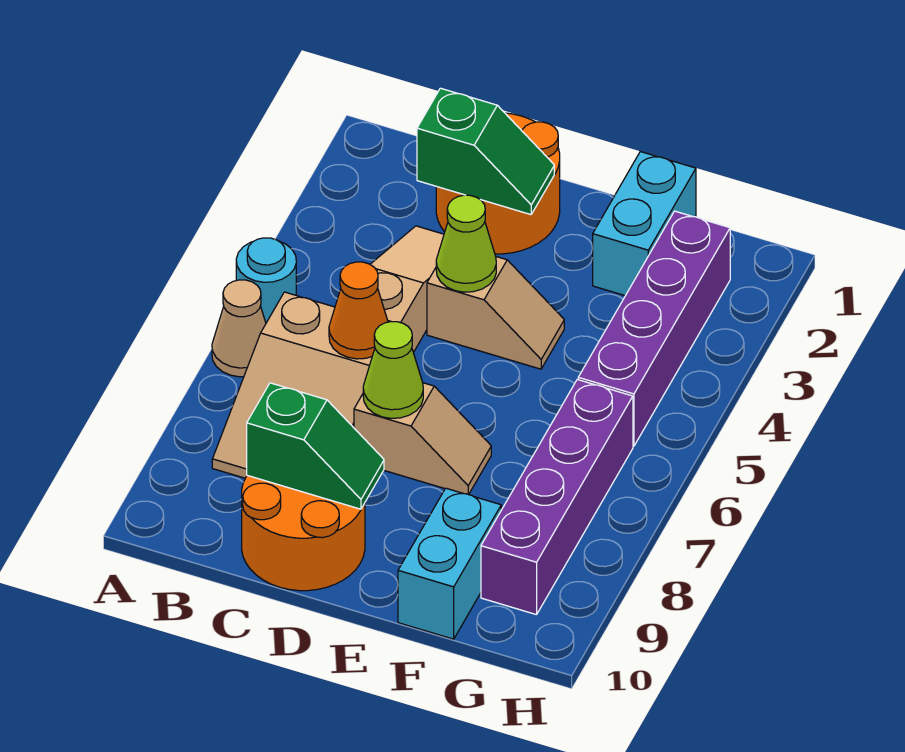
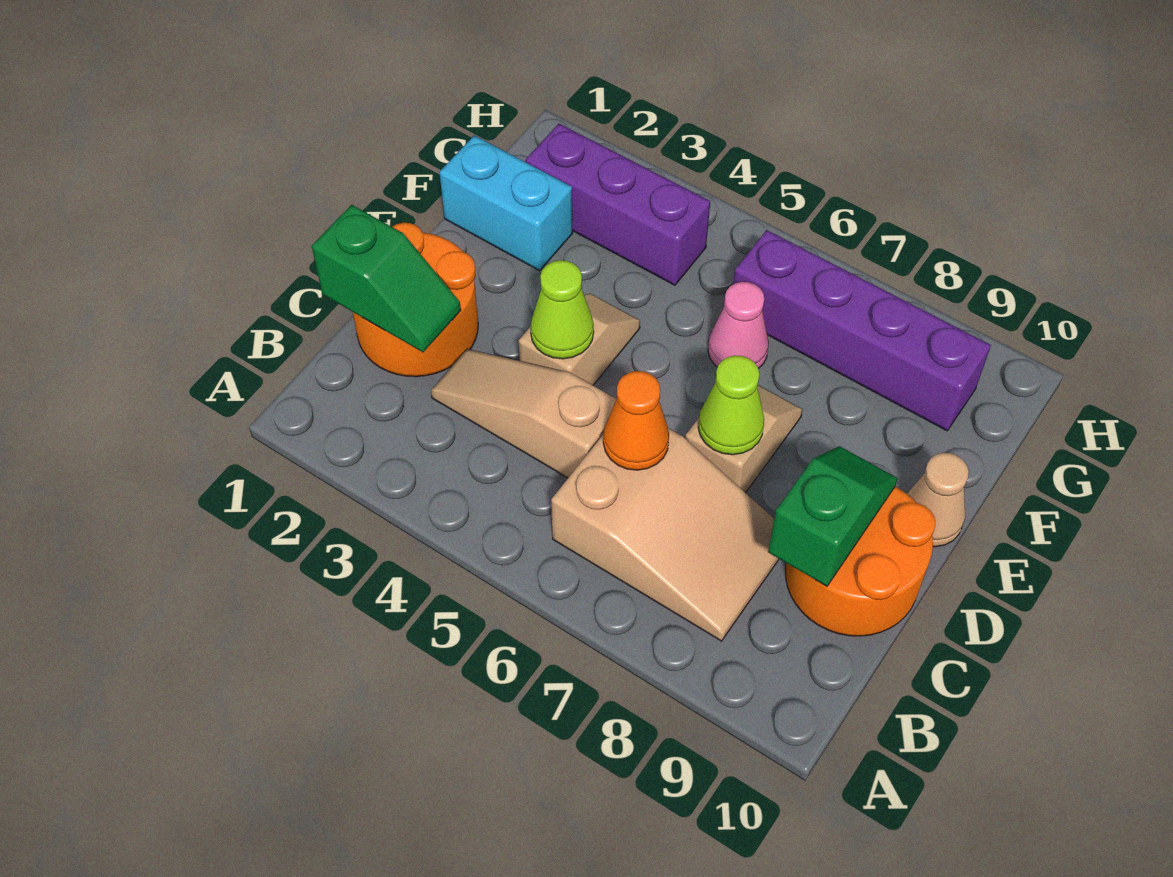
cyan round brick A5 level 1 -> none
tan cone A6 level 1 -> tan cone E10 level 1
green slope C2:D2 level 2 top C -> green slope C1:C2 level 2 top 1
none -> pink cone F6 level 1
cyan brick F9:F10 level 1 -> none
purple brick G2:G5 level 1 -> purple brick G2:G4 level 1

